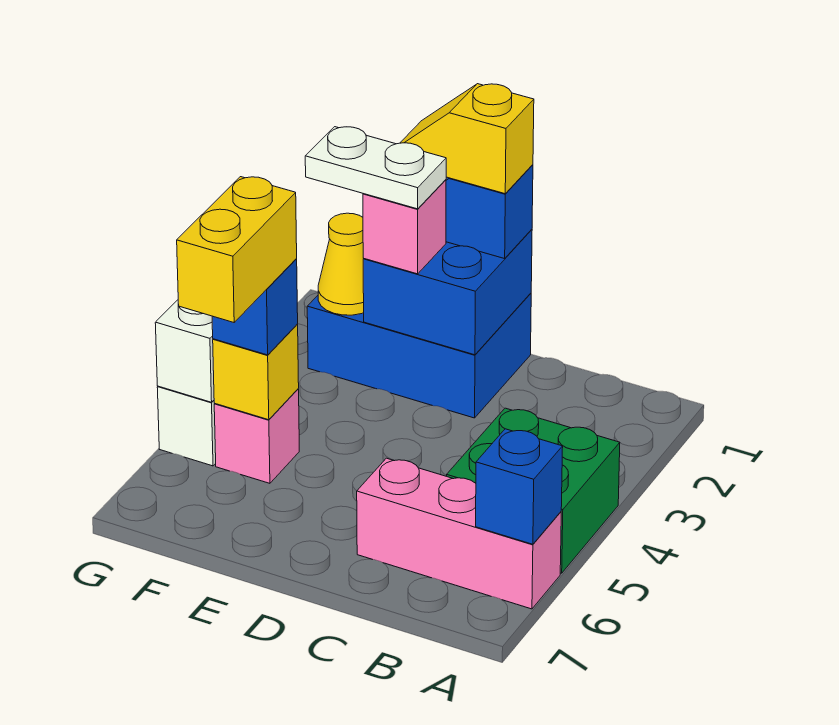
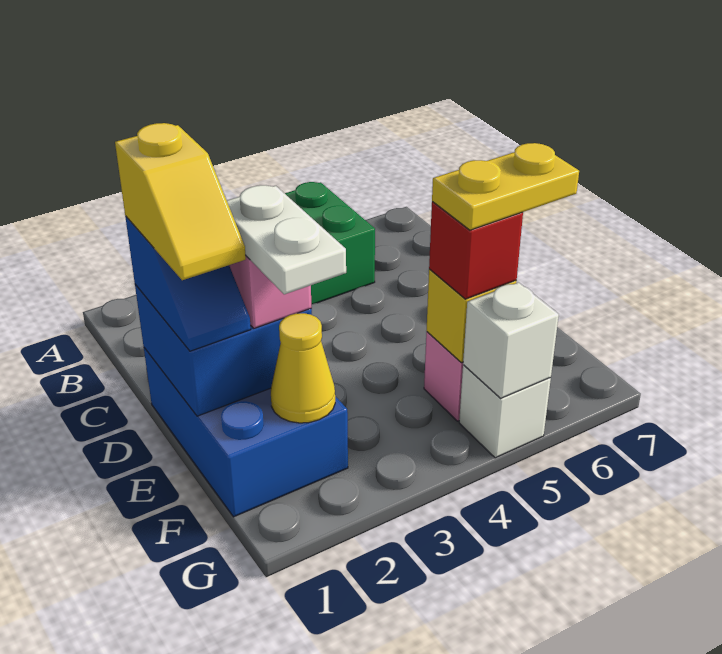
pink brick A6:C6 level 1 -> none
blue brick A6 level 2 -> none
blue brick F5 level 3 -> red brick F5 level 3
yellow brick F5:F6 level 4 -> yellow plate F5:F6 level 4

